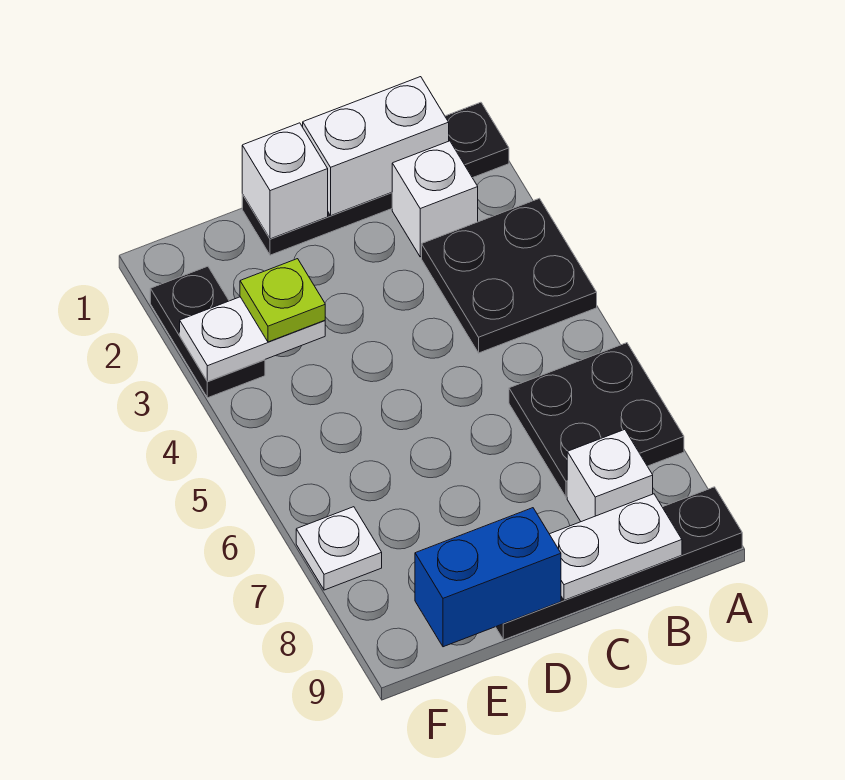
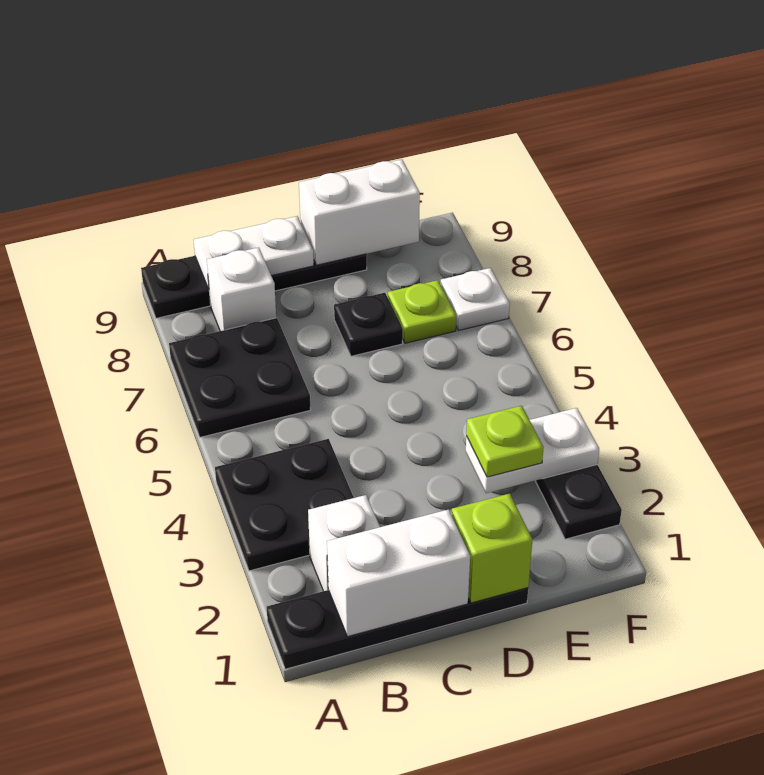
white brick D1 level 2 -> lime brick D1 level 2
none -> black plate D7 level 1
blue brick D9:E9 level 2 -> white brick D9:E9 level 2
none -> lime plate E7 level 1

